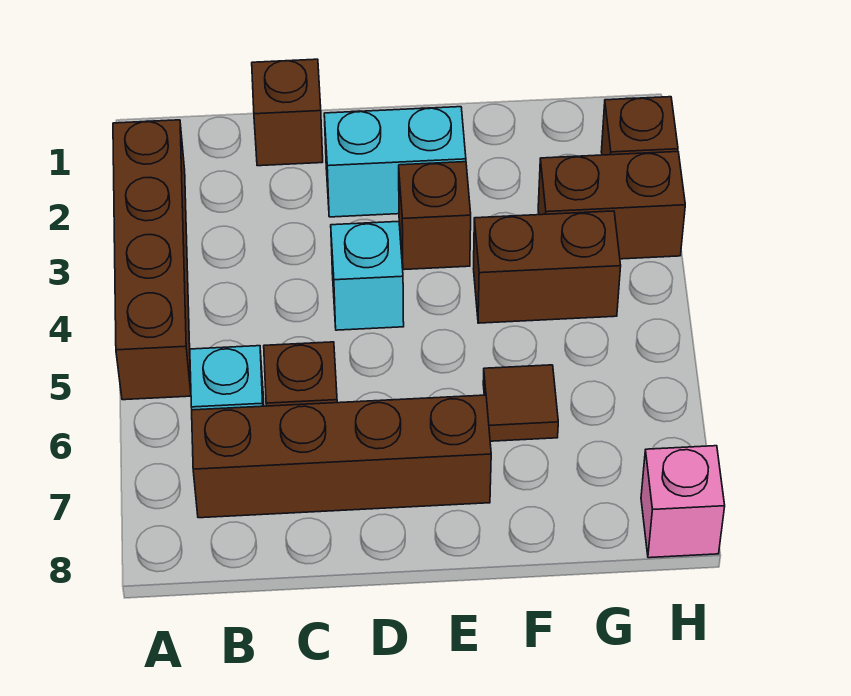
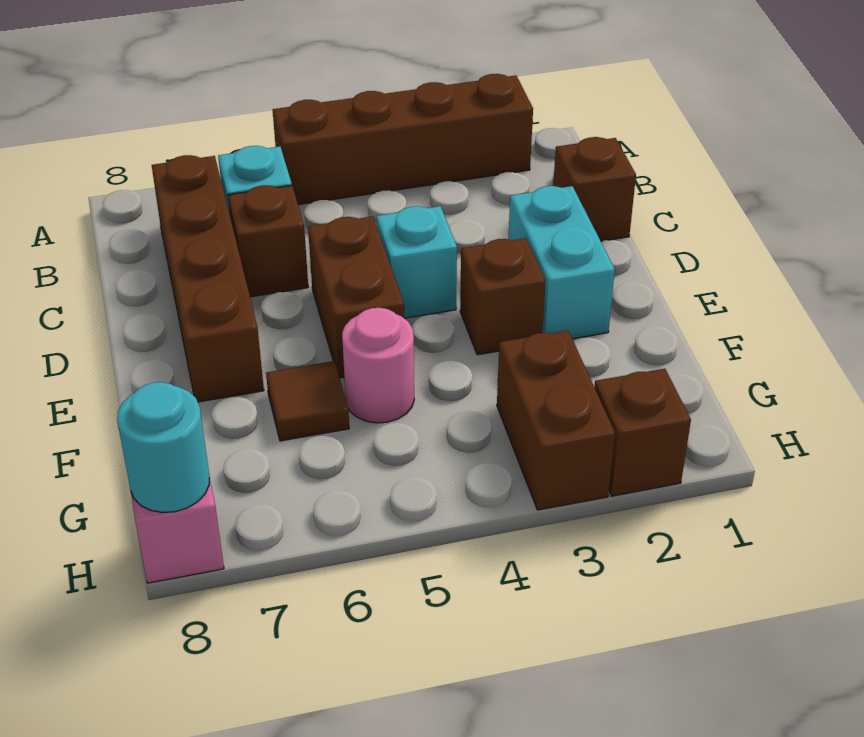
brown brick F4:G4 level 1 -> brown brick D5:E5 level 1
none -> pink round brick F5 level 1
none -> cyan round brick H8 level 2

